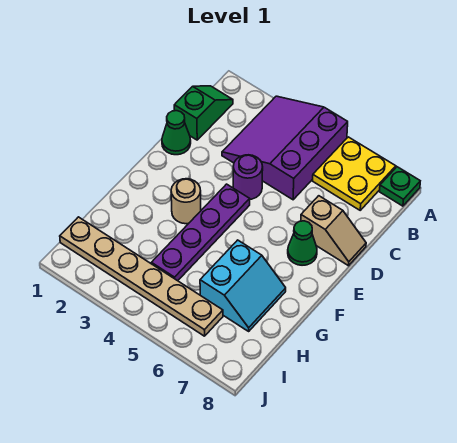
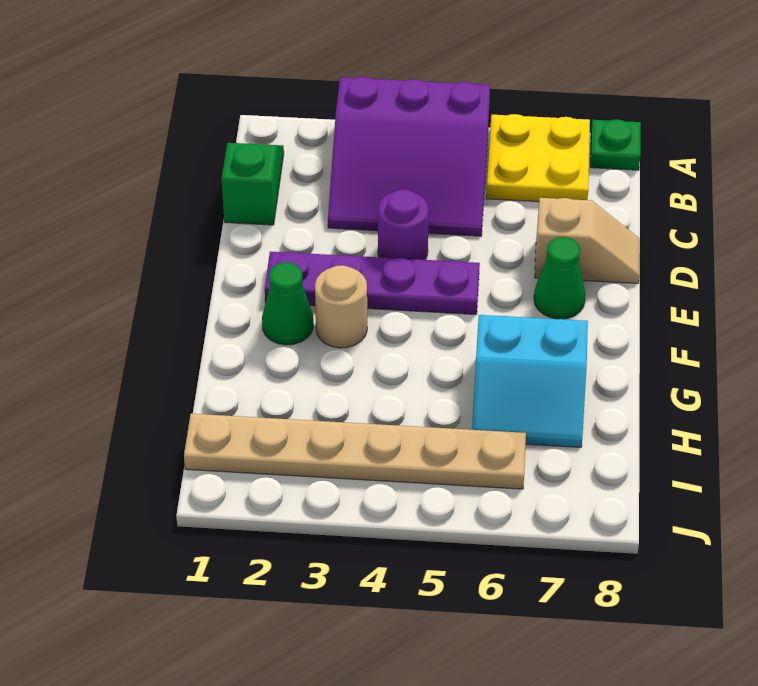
purple slope A3:C5 level 1 top 5 -> purple slope A3:C5 level 1 top A
green cone D1 level 1 -> green cone F2 level 1
purple plate E4:H4 level 1 -> purple plate E2:E5 level 1
cyan slope G6:H7 level 1 top 6 -> cyan slope G6:H7 level 1 top G

